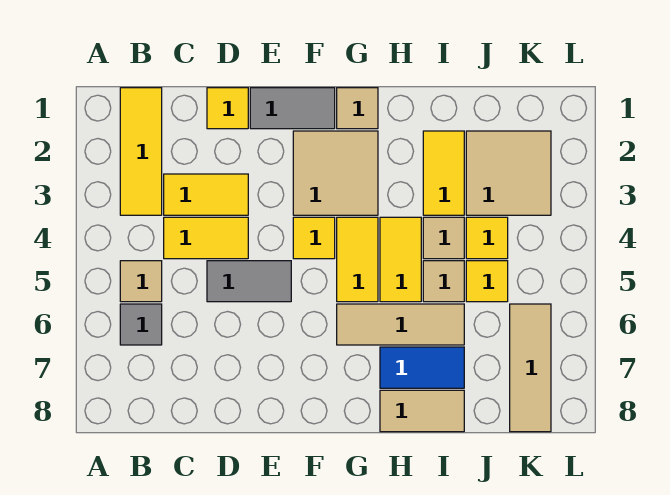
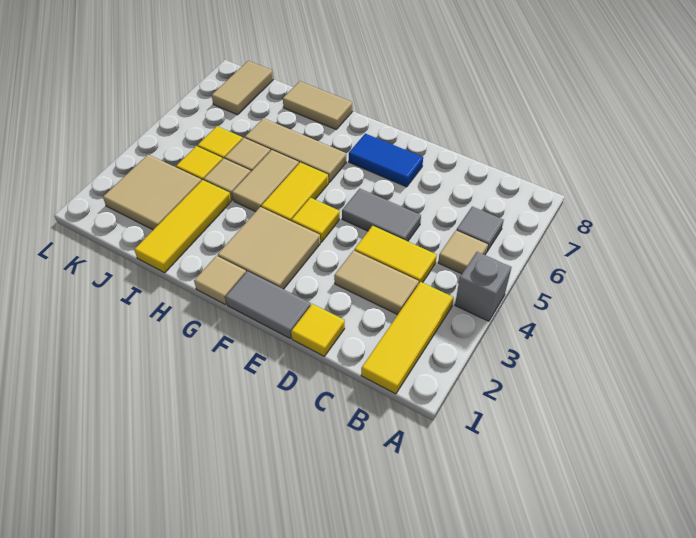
none -> grey brick A4 level 1
yellow tile C3:D3 level 1 -> tan tile C3:D3 level 1
yellow tile H4:H5 level 1 -> tan tile H4:H5 level 1
blue tile H7:I7 level 1 -> blue tile E7:F7 level 1
yellow tile I2:I3 level 1 -> yellow tile I1:I3 level 1
tan tile K6:K8 level 1 -> tan tile K7:K8 level 1

